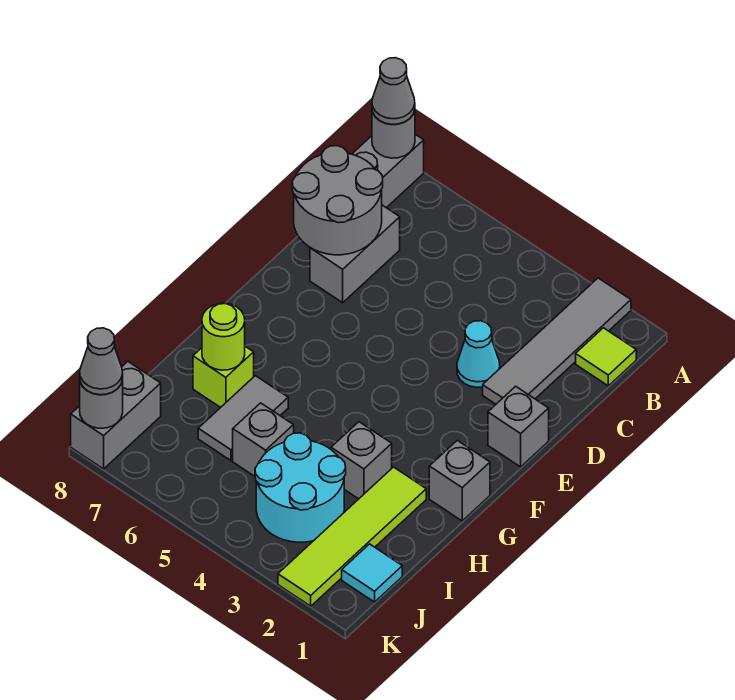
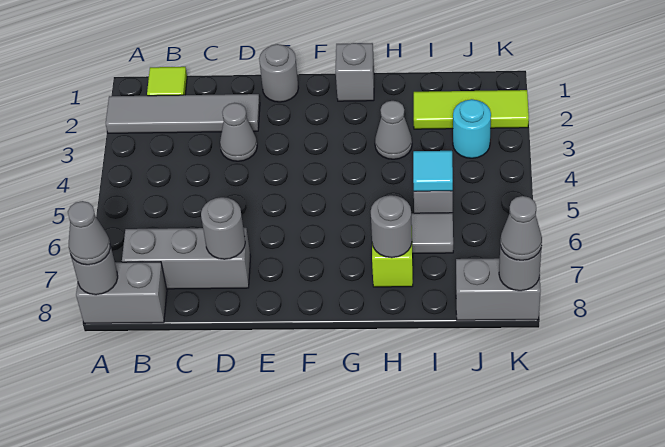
grey brick C7:D7 level 1 -> grey brick B7:D7 level 1
grey round brick C7:D8 level 2 -> grey round brick D7 level 2
cyan cone D3 level 1 -> grey cone D3 level 1
grey brick E1 level 1 -> grey round brick E1 level 1
lime tile H2:K2 level 1 -> lime tile I2:K2 level 1
grey brick H3 level 1 -> grey cone H3 level 1
lime round brick H7 level 2 -> grey round brick H7 level 2
cyan round brick I3:J4 level 1 -> cyan round brick J3 level 1
cyan tile J1 level 1 -> cyan tile I5 level 2

